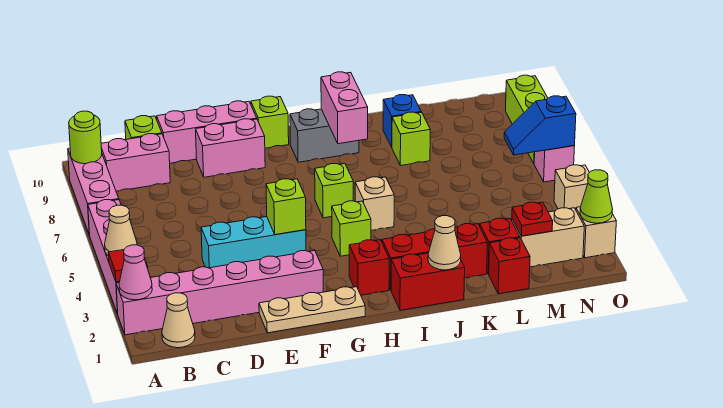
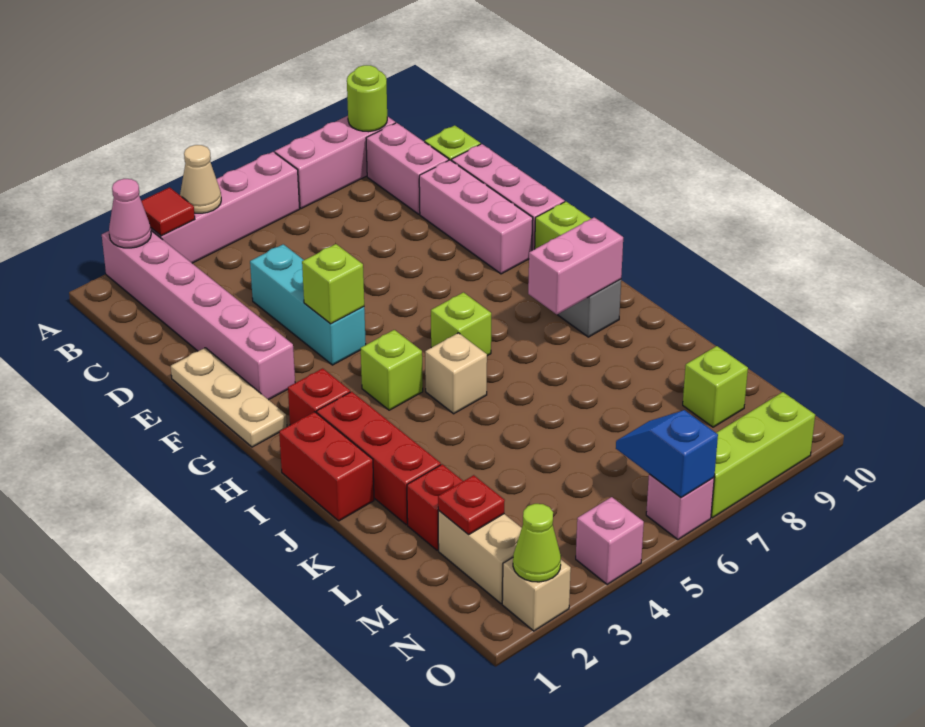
tan cone B1 level 1 -> none
pink brick E9:F9 level 1 -> pink brick D9:F9 level 1
tan cone J1 level 2 -> none
lime brick K8 level 1 -> lime brick M9 level 1
blue brick K9 level 1 -> none
red brick L1 level 1 -> none
tan brick O4 level 1 -> pink brick O4 level 1

